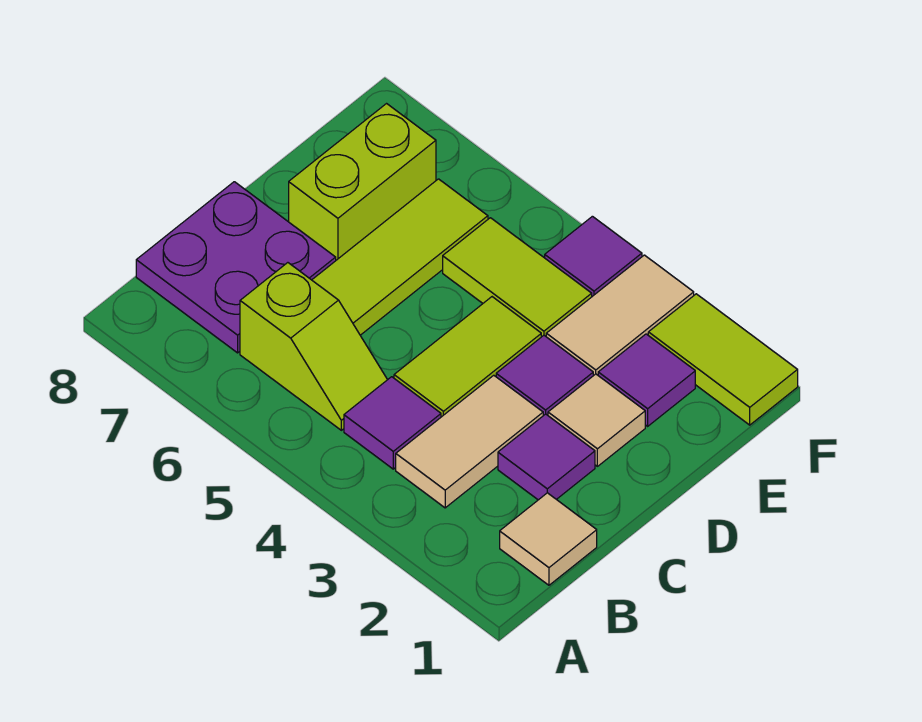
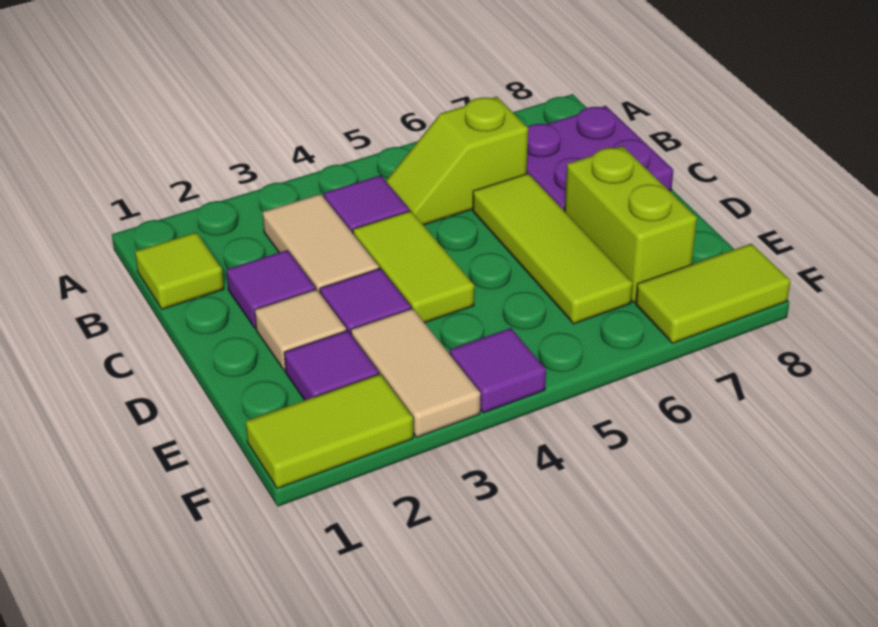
tan tile B1 level 1 -> lime tile B1 level 1
lime tile E4:E5 level 1 -> lime tile F7:F8 level 1

